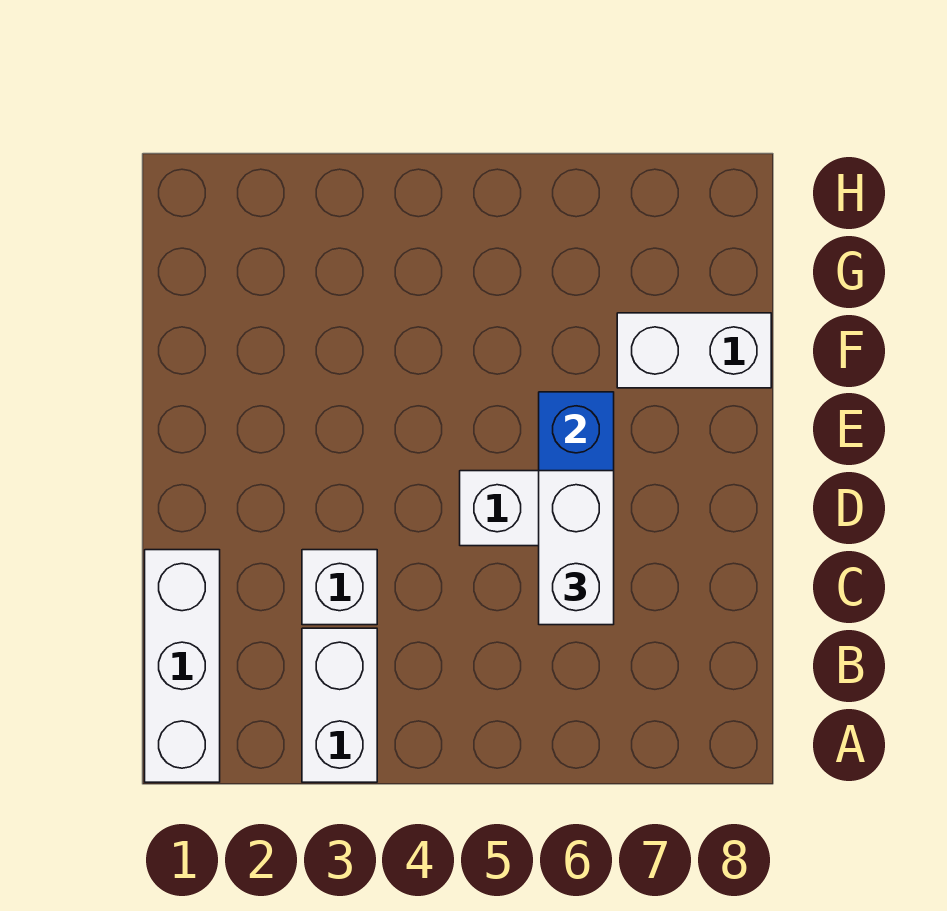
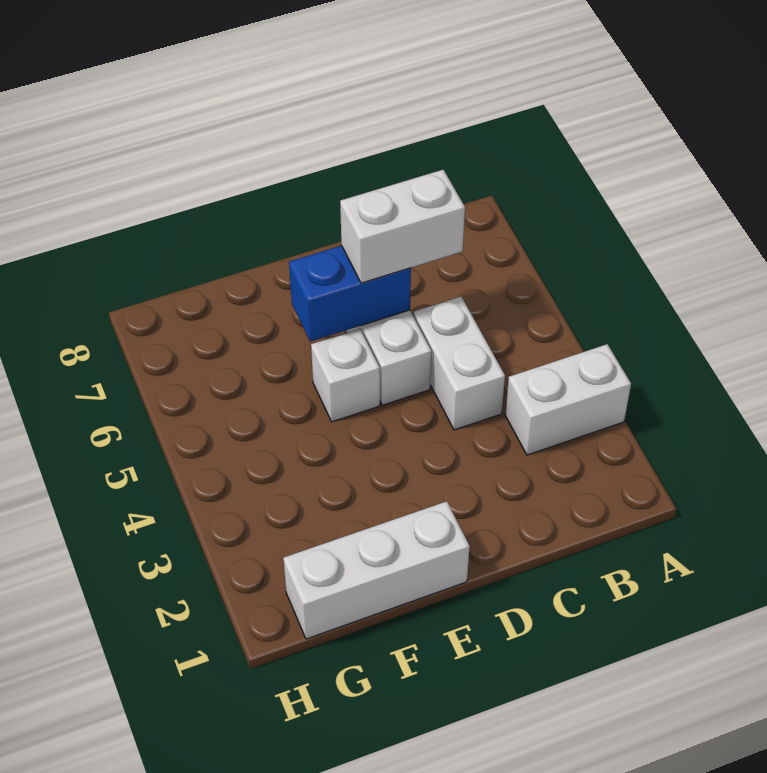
white brick A1:C1 level 1 -> white brick E1:G1 level 1
white brick C3 level 1 -> white brick E5 level 1
white brick F7:F8 level 1 -> white brick C4:C5 level 1

